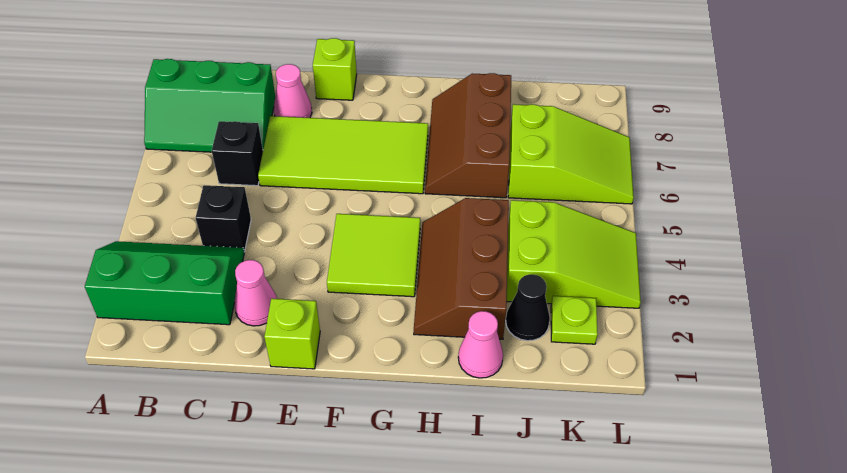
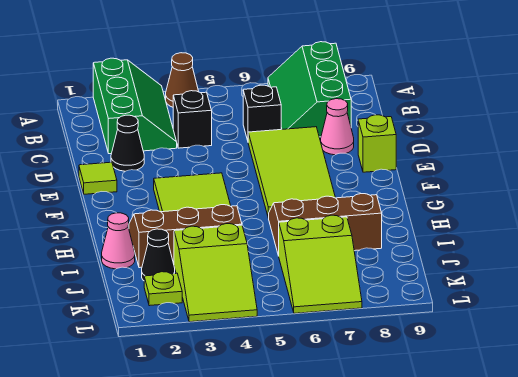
none -> brown cone A4 level 1
pink cone D2 level 1 -> black cone D2 level 1
lime brick E1 level 1 -> lime tile E1 level 1

